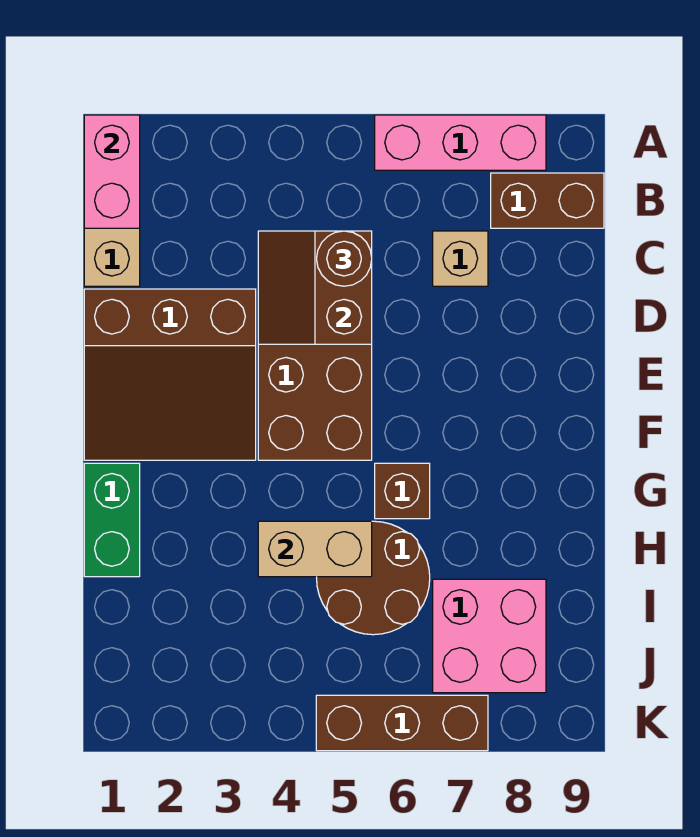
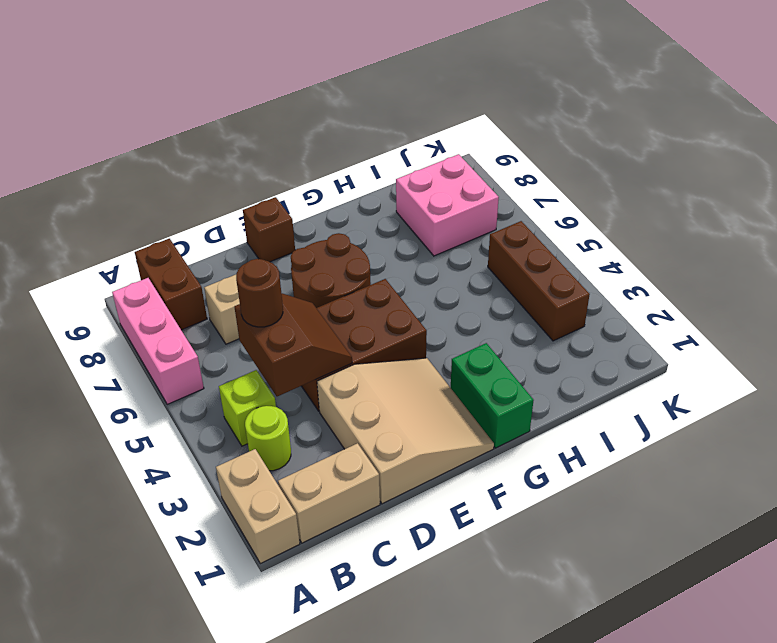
pink brick A1:B1 level 2 -> none
none -> lime round brick B3 level 1
none -> lime brick B4 level 1
brown slope C4:D5 level 2 top 5 -> brown slope C4:D5 level 2 top C
brown slope D1:F3 level 1 top D -> tan slope D1:F3 level 1 top D
green brick G1:H1 level 1 -> green brick G1:G2 level 1
brown brick G6 level 1 -> brown brick E9 level 1
tan brick H4:H5 level 2 -> tan brick A1:A2 level 1
brown round brick H5:I6 level 1 -> brown round brick E6:F7 level 1
brown brick K5:K7 level 1 -> brown brick J3:J5 level 1

